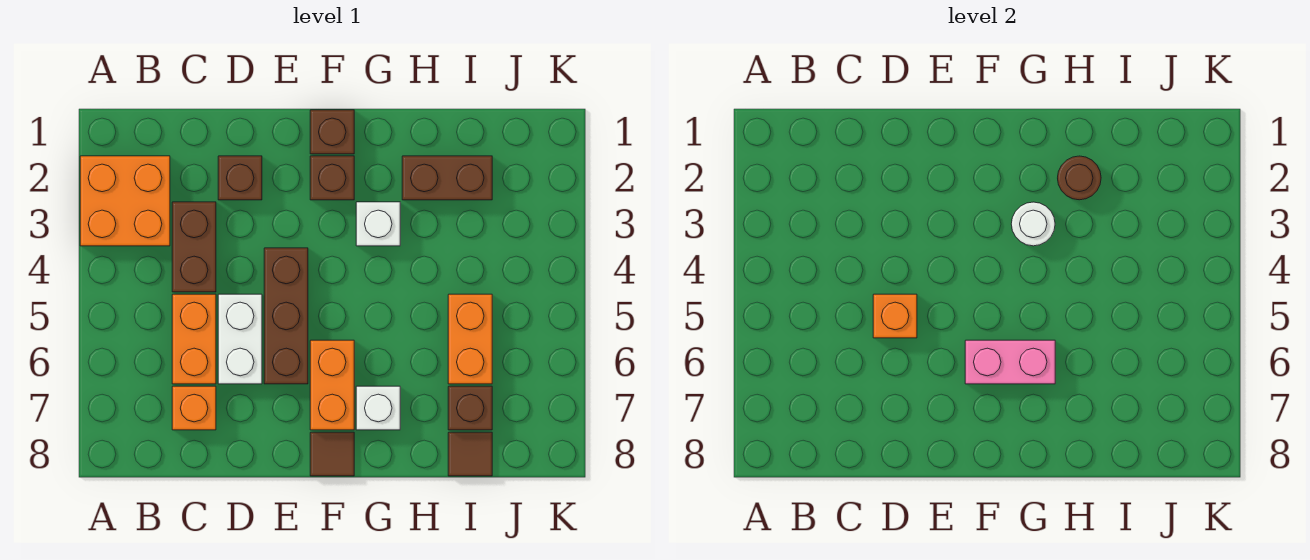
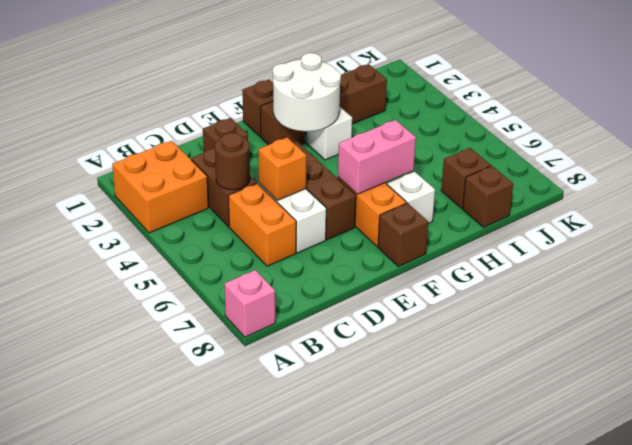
none -> pink brick A8 level 1
orange brick C7 level 1 -> none
brown tile F8 level 1 -> brown brick F8 level 1
white round brick G3 level 2 -> white round brick F2:G3 level 2
brown round brick H2 level 2 -> brown round brick C4 level 2
orange brick I5:I6 level 1 -> none
brown tile I8 level 1 -> brown brick I8 level 1

